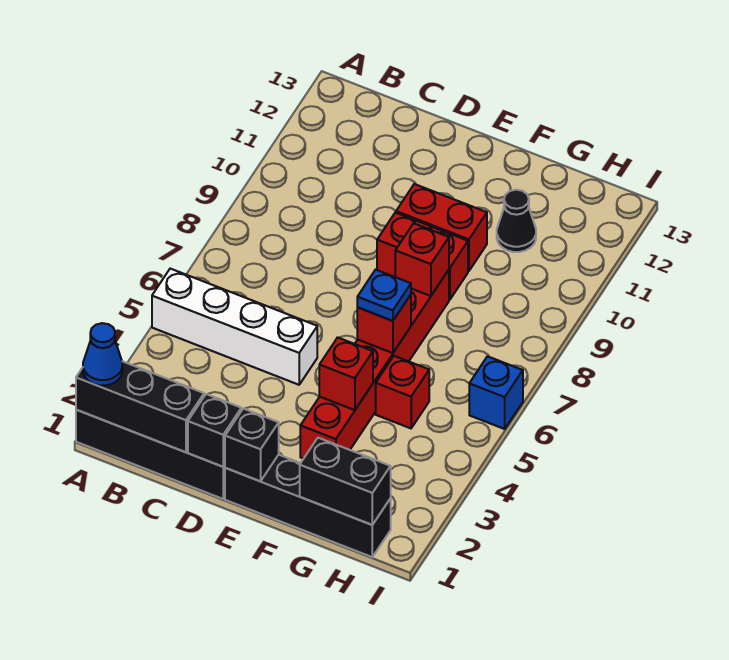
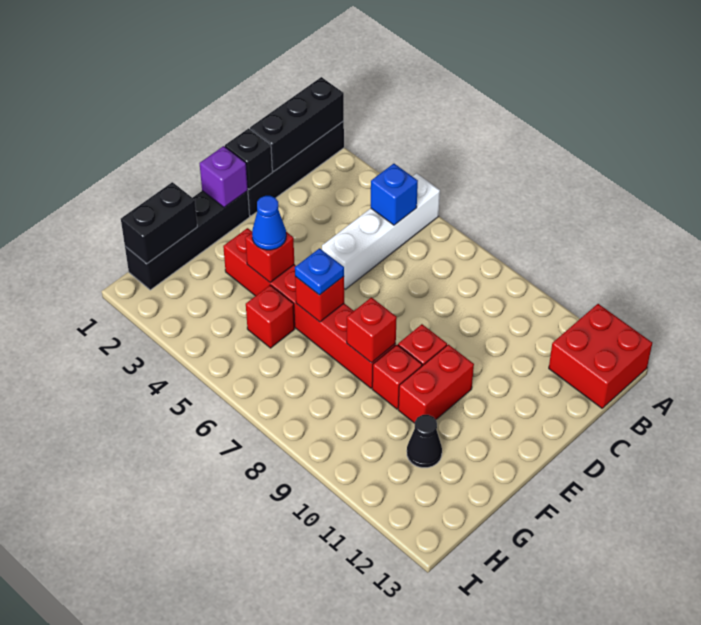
blue cone A1 level 3 -> blue cone F4 level 3
none -> red brick A12:B13 level 1
black brick E1 level 2 -> purple brick E1 level 2
blue brick I6 level 1 -> blue brick B5 level 2

